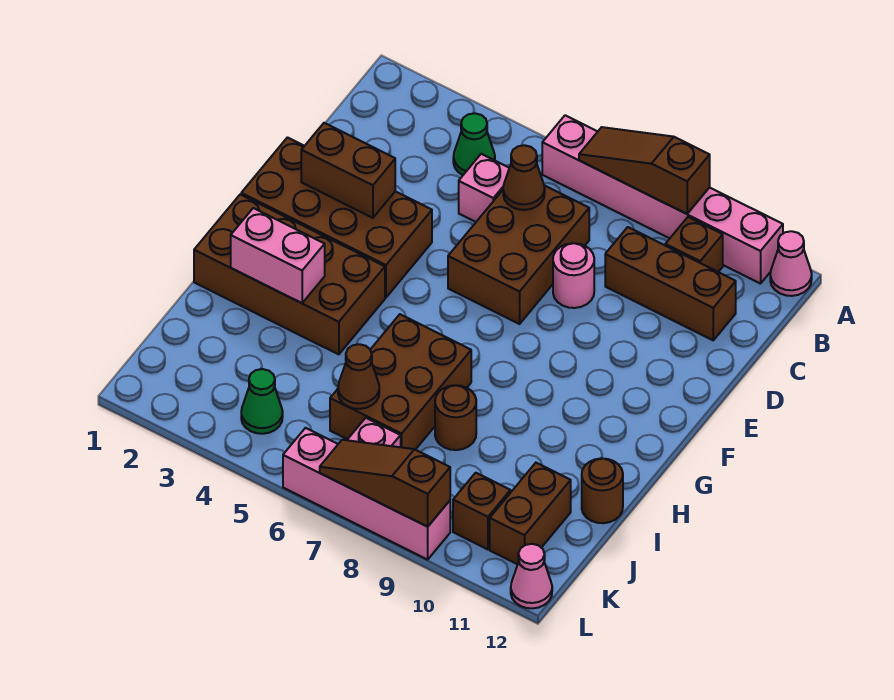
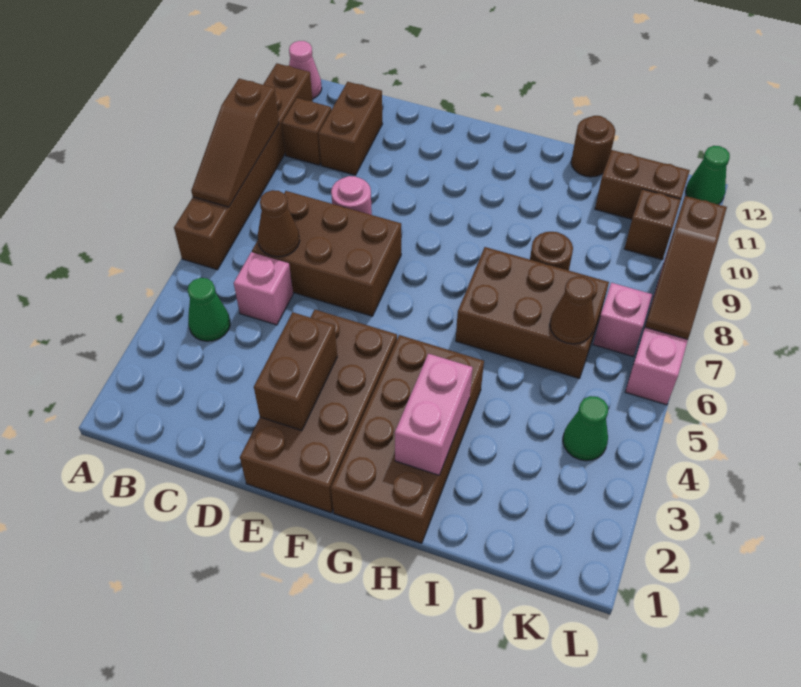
pink brick A6:A11 level 1 -> brown brick A6:A11 level 1
brown brick C9:C11 level 1 -> brown brick C10:C11 level 1
pink cone L12 level 1 -> green cone L12 level 1

